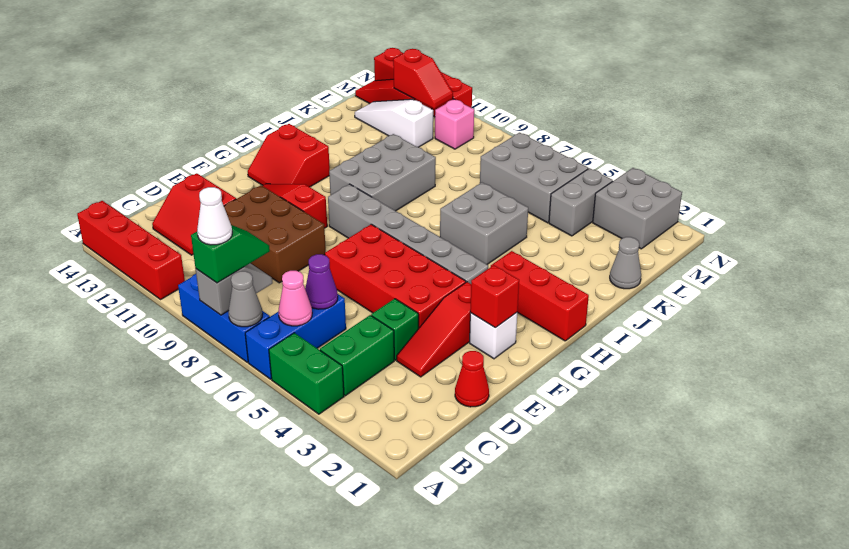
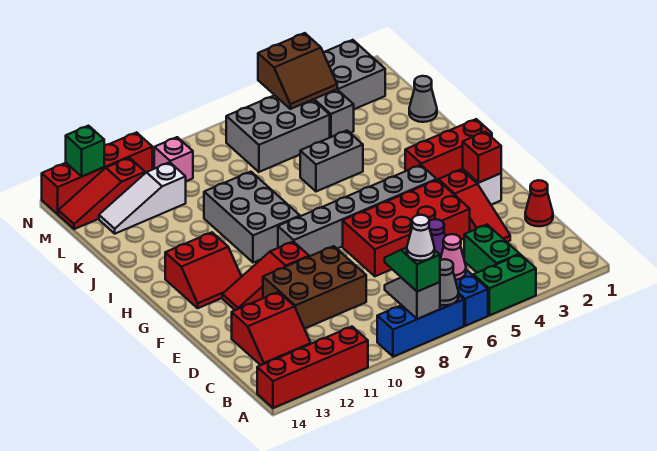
green brick D4 level 1 -> green brick N13 level 2
grey brick I5:J6 level 1 -> grey brick J5:J6 level 1
none -> brown slope M4:N5 level 2 top N
red slope M11:M12 level 2 top 12 -> none

